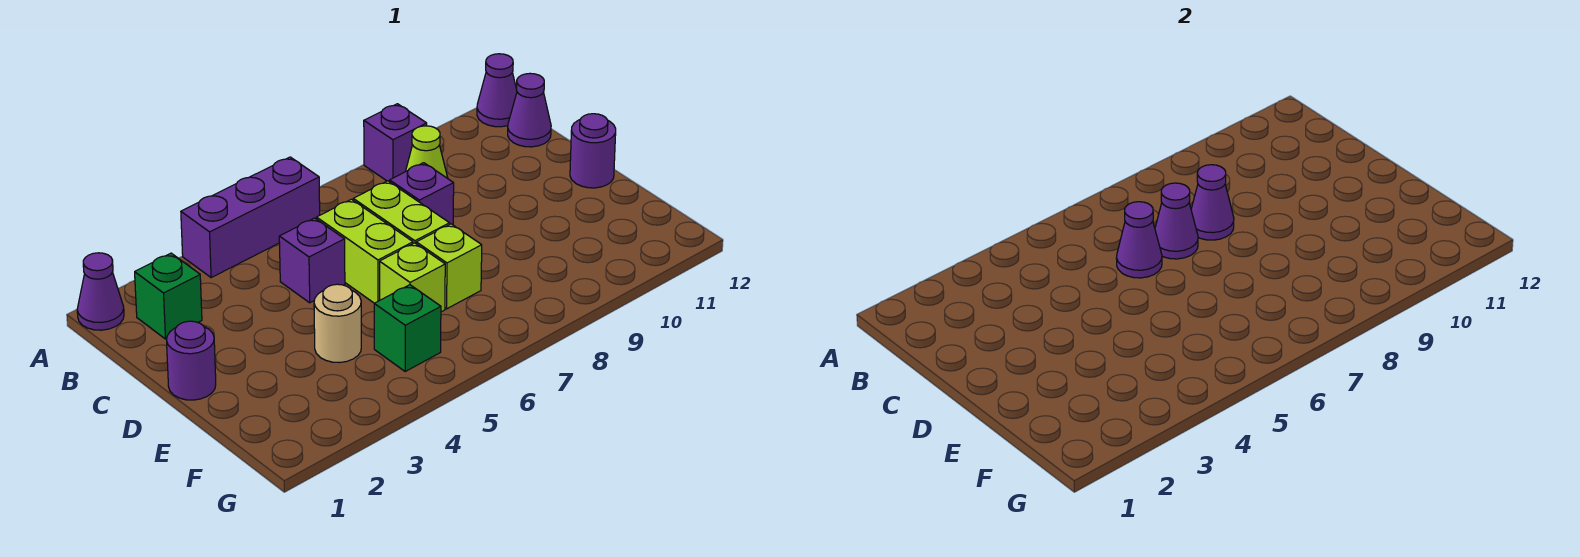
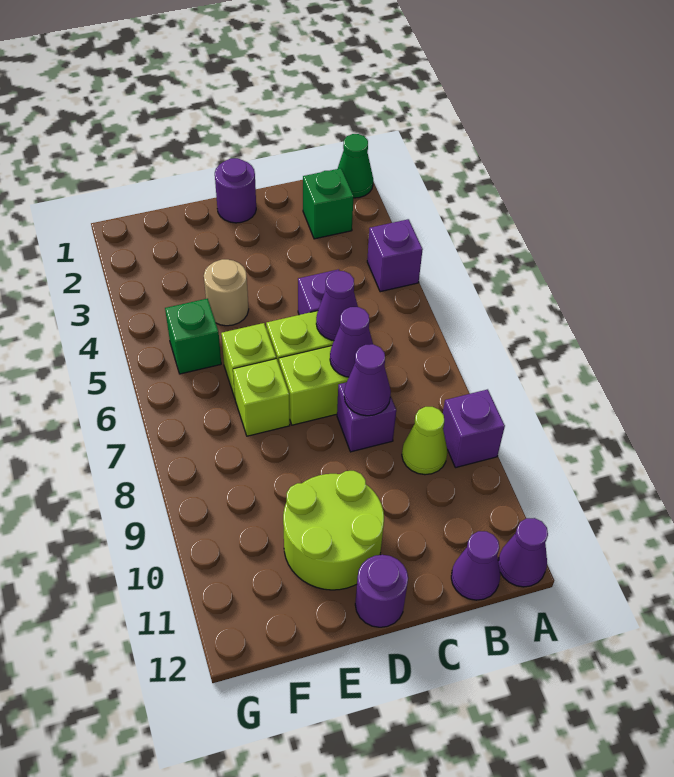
purple cone A1 level 1 -> green cone A1 level 1
purple brick A4:A6 level 1 -> purple brick A4 level 1
none -> lime round brick D10:E11 level 1

